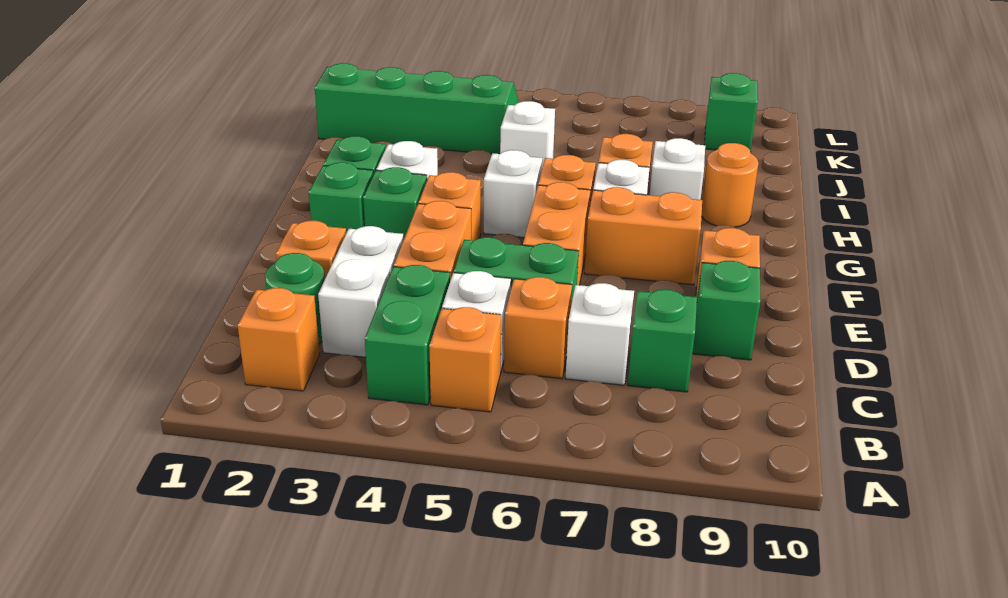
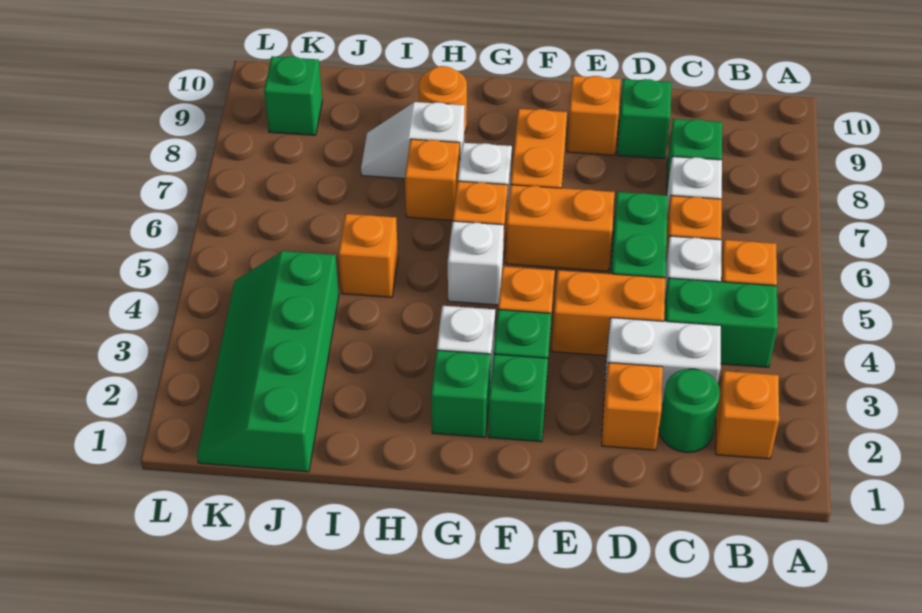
white brick I5 level 1 -> orange brick I5 level 1

